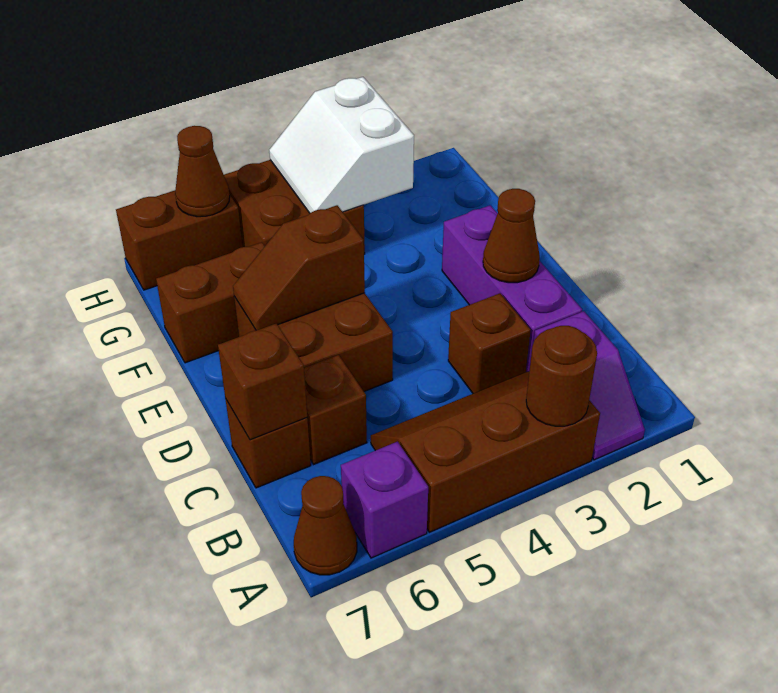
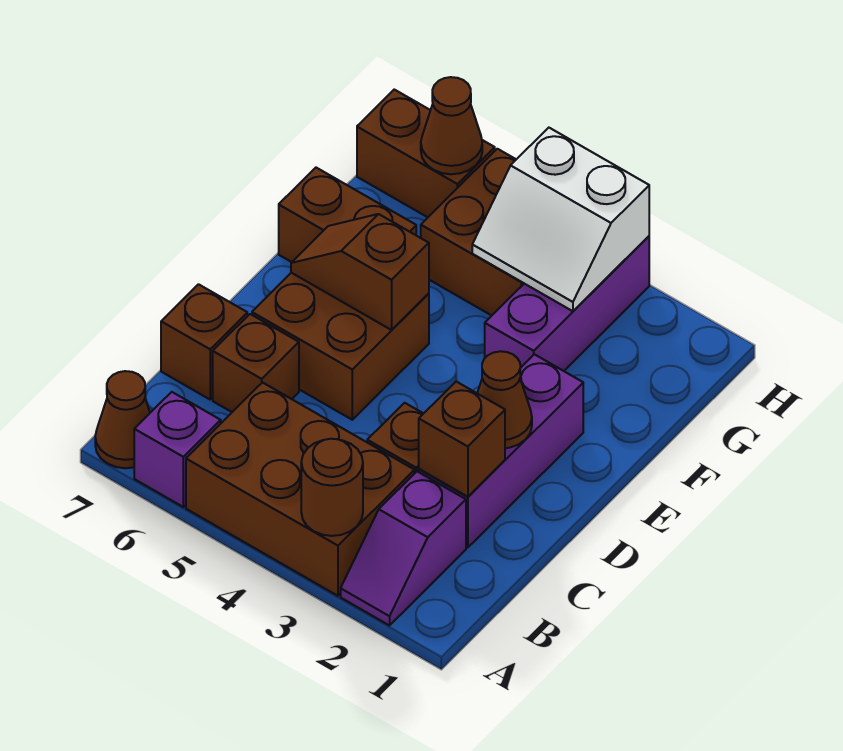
brown slope A3:B5 level 1 top A -> brown brick A3:B5 level 1
brown brick C7 level 2 -> brown brick C2 level 2
none -> purple brick F3:H3 level 1
white slope G3:H4 level 2 top 3 -> white slope G3:H4 level 2 top H

